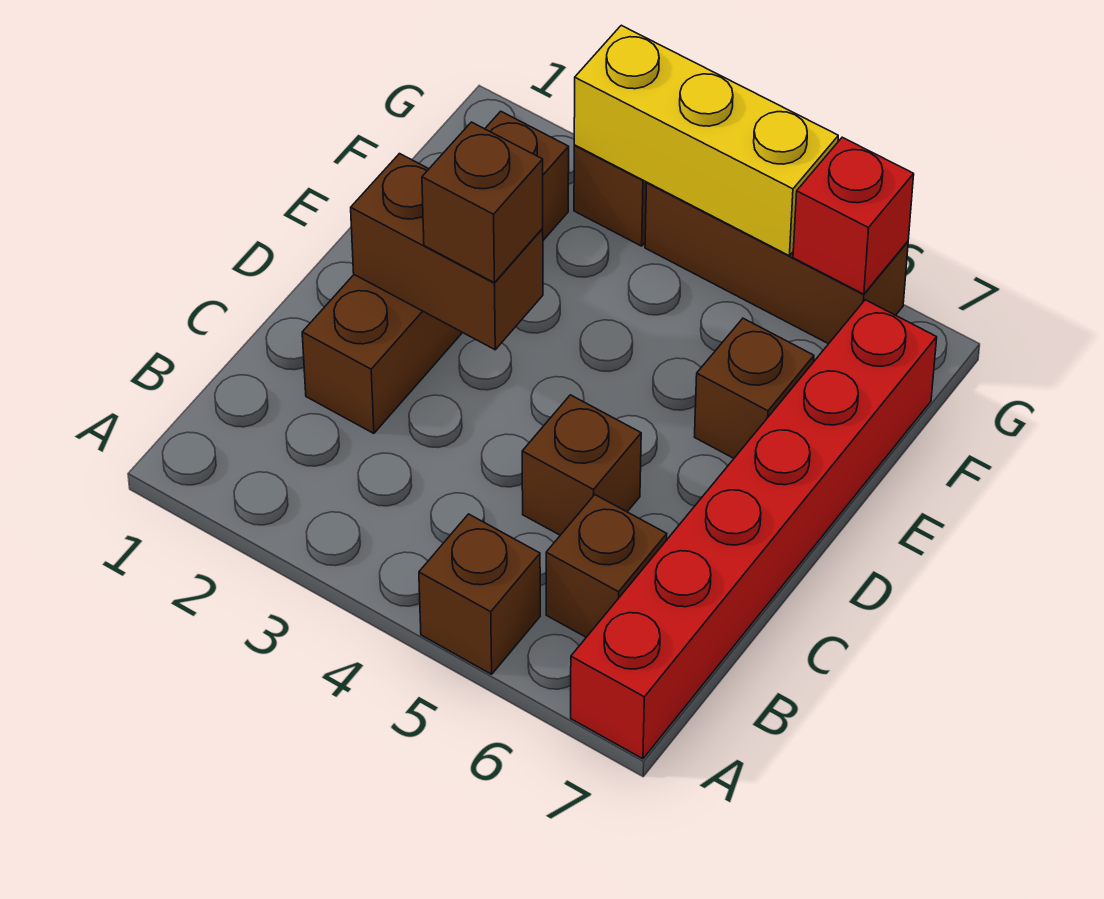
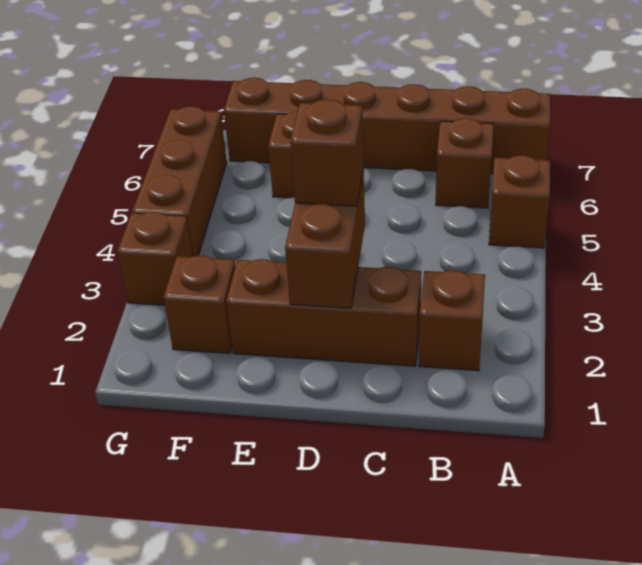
red brick A7:F7 level 1 -> brown brick A7:F7 level 1
brown brick C5 level 1 -> brown brick B2 level 1
yellow brick G3:G5 level 2 -> none
red brick G6 level 2 -> none

